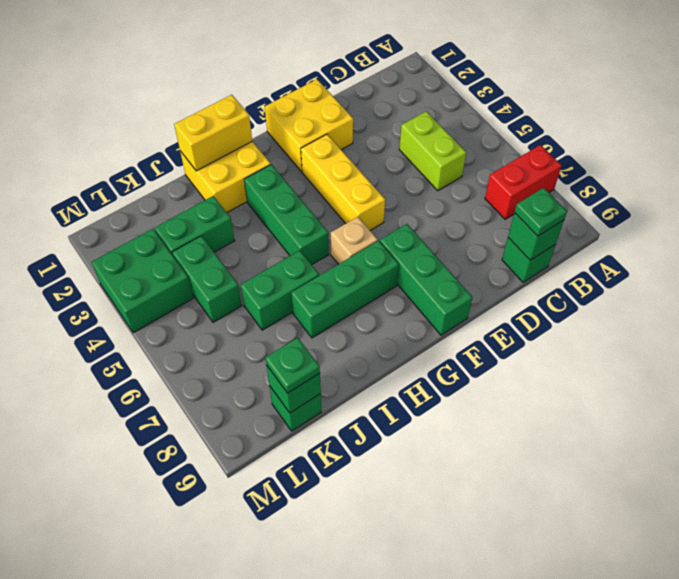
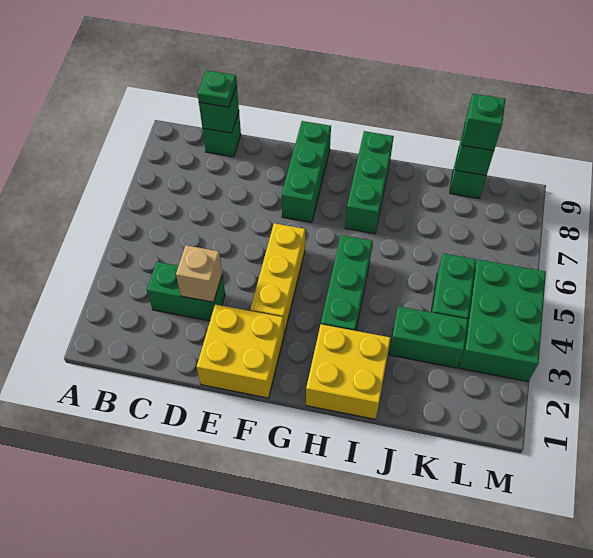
red brick A7:B7 level 1 -> none
lime brick C4:C5 level 1 -> none
tan brick G6 level 1 -> tan brick D3 level 2
green brick G7:I7 level 1 -> green brick H7:H9 level 1
yellow brick H1:I1 level 2 -> none
green brick I6:J6 level 1 -> green brick C3:D3 level 1
green plate K9 level 3 -> green brick K9 level 3
green brick L3:M4 level 1 -> green brick L3:M5 level 1

